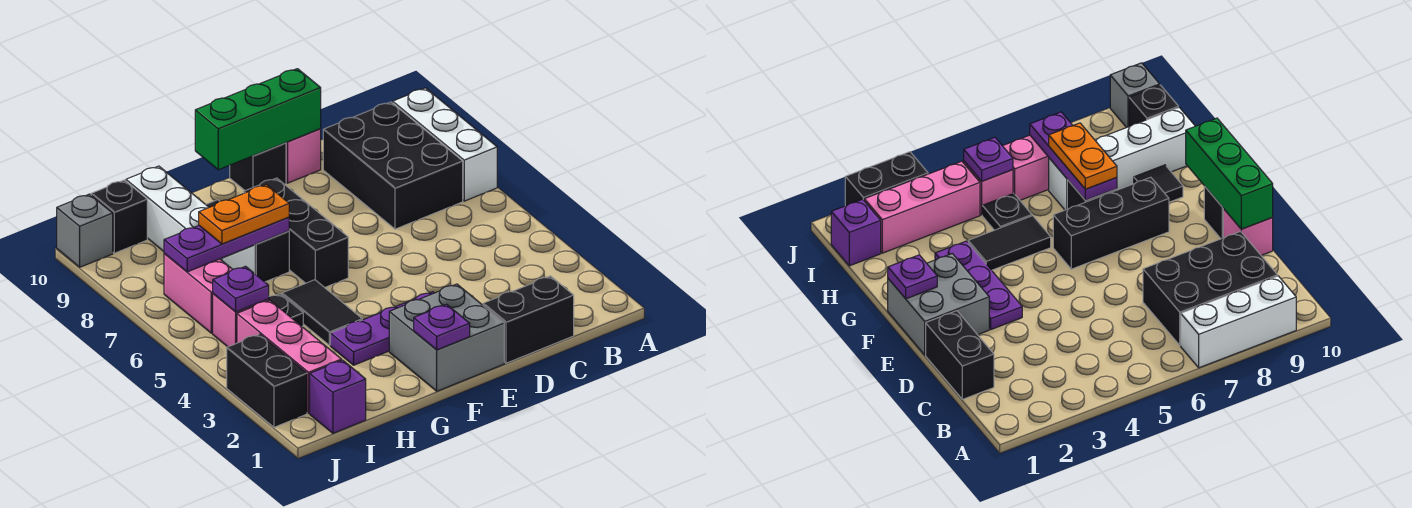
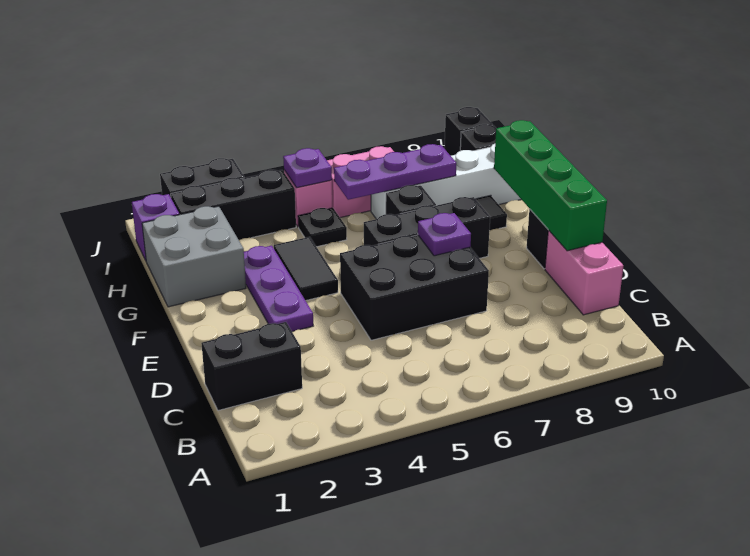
white brick A7:A9 level 1 -> none
black brick B7:C9 level 1 -> black brick D5:E7 level 1
black brick C1:D1 level 1 -> black brick C1:C2 level 1
pink brick D10 level 1 -> pink brick C10:D10 level 1
green brick D10:F10 level 2 -> green brick D10:G10 level 2
grey brick E1:F2 level 1 -> grey brick G1:H2 level 1
purple plate F1 level 2 -> purple plate E7 level 2
black tile G4:G5 level 1 -> black tile F4:G4 level 1
purple plate G7:I7 level 2 -> purple plate H6:H8 level 2
orange plate G7:H7 level 3 -> none
pink brick I2:I4 level 1 -> black brick I2:I4 level 1
grey brick J10 level 1 -> black brick J10 level 1

